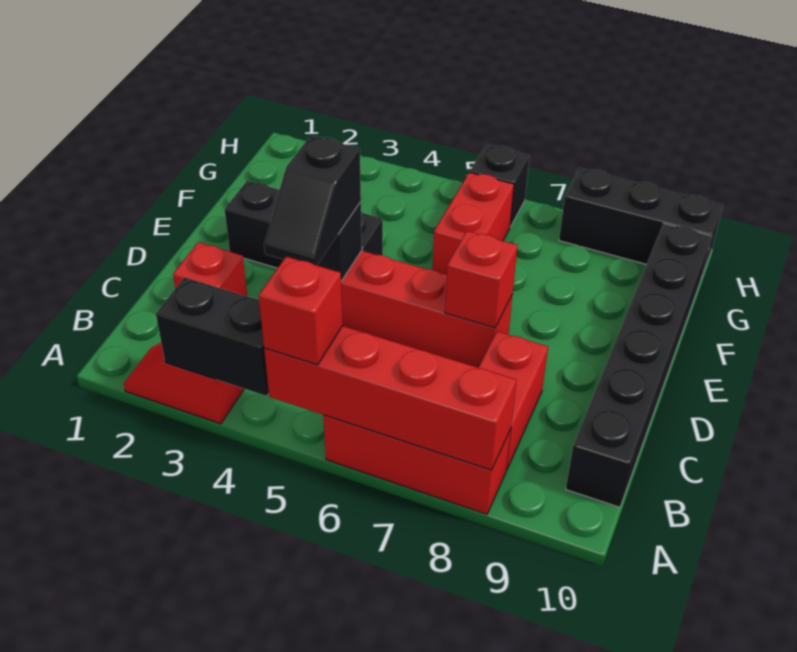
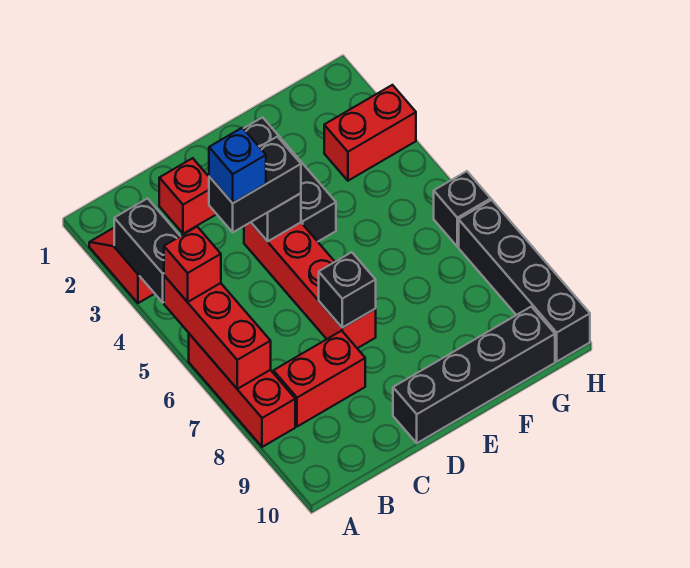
red brick A5:A8 level 2 -> red brick A5:A7 level 2
black brick B10:G10 level 1 -> black brick D10:G10 level 1
black slope C4:D4 level 3 top D -> black brick C4:D4 level 3
none -> blue brick C4 level 4
red brick D7 level 2 -> black brick D7 level 2
red brick F6:G6 level 1 -> red brick G3:H3 level 1
black brick H8:H10 level 1 -> black brick H7:H10 level 1

